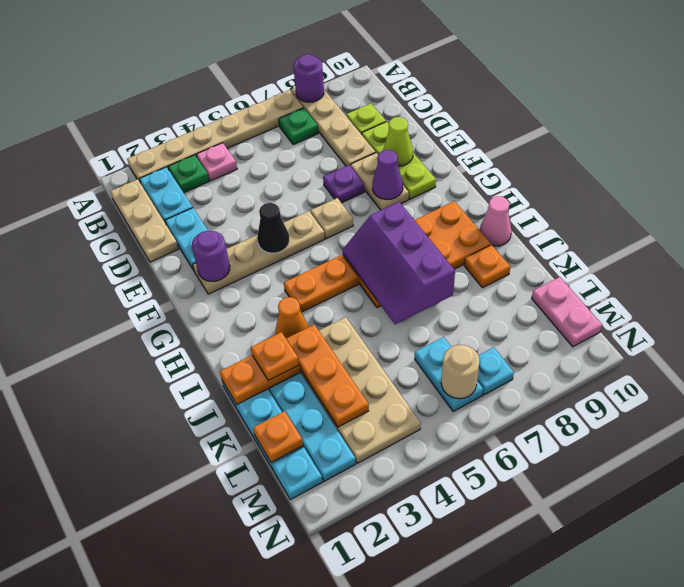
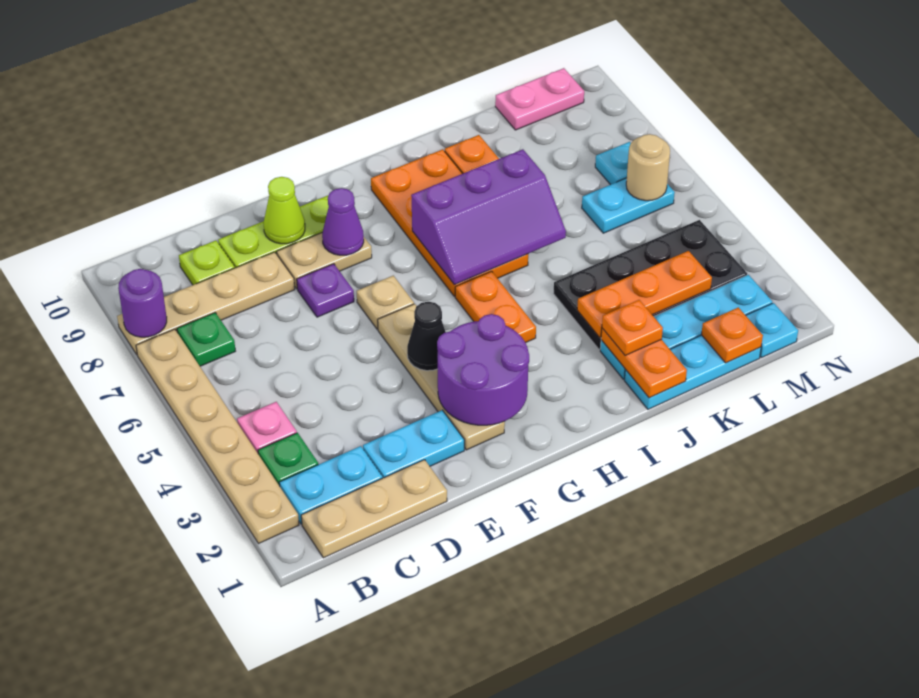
purple round brick F2 level 2 -> purple round brick F2:G3 level 2
orange cone I3 level 1 -> none
pink cone I10 level 1 -> none
tan plate J3:M4 level 1 -> black plate J3:M4 level 1

